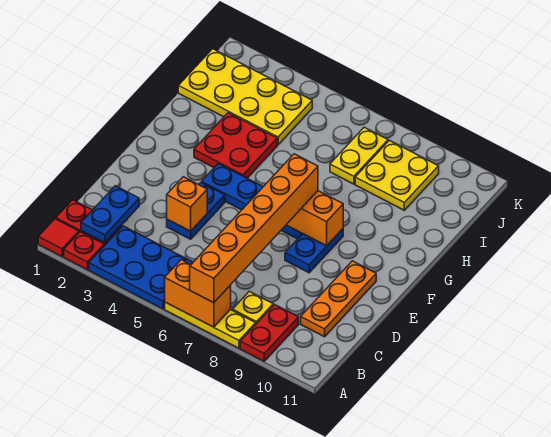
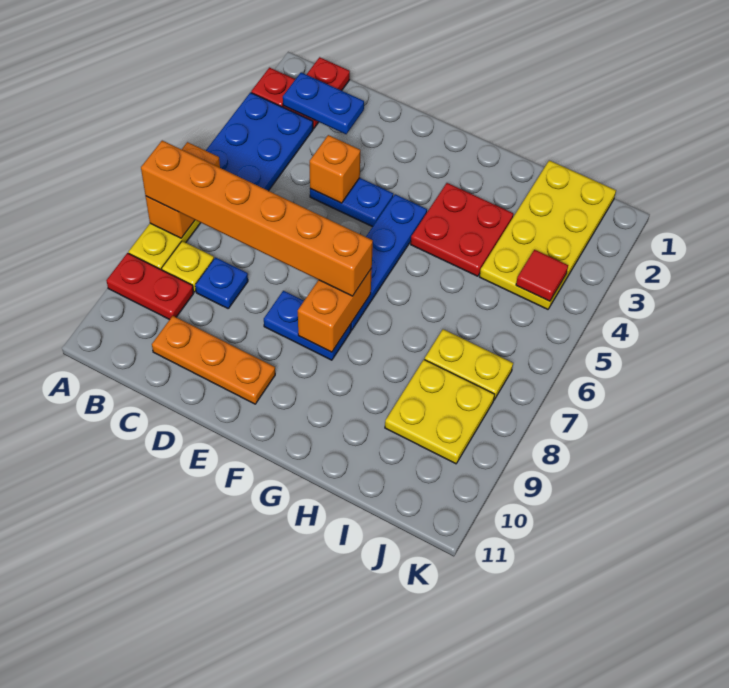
red tile A1 level 1 -> red tile J4 level 2
none -> blue plate C8 level 1

